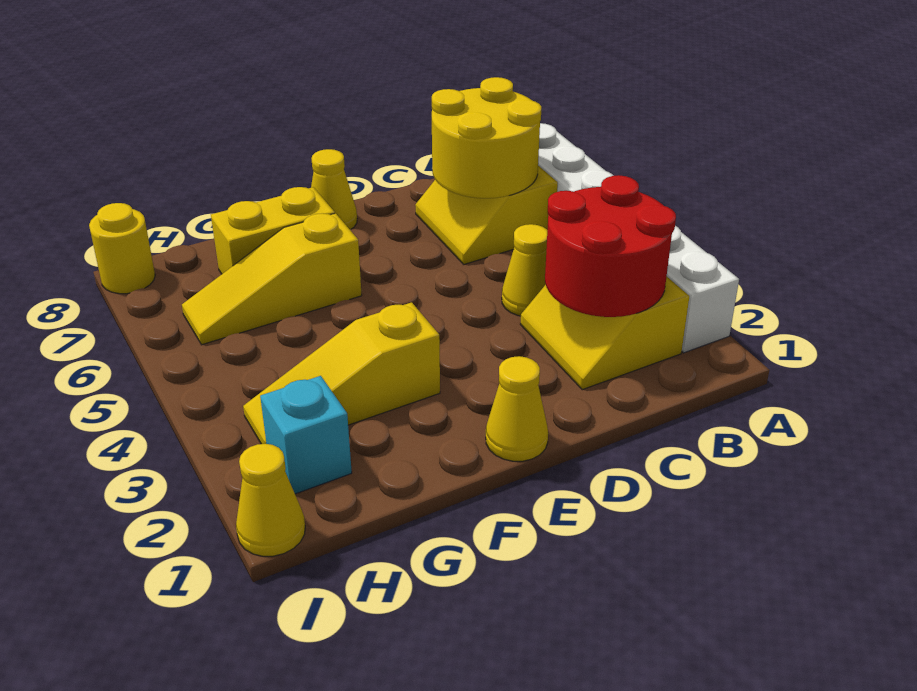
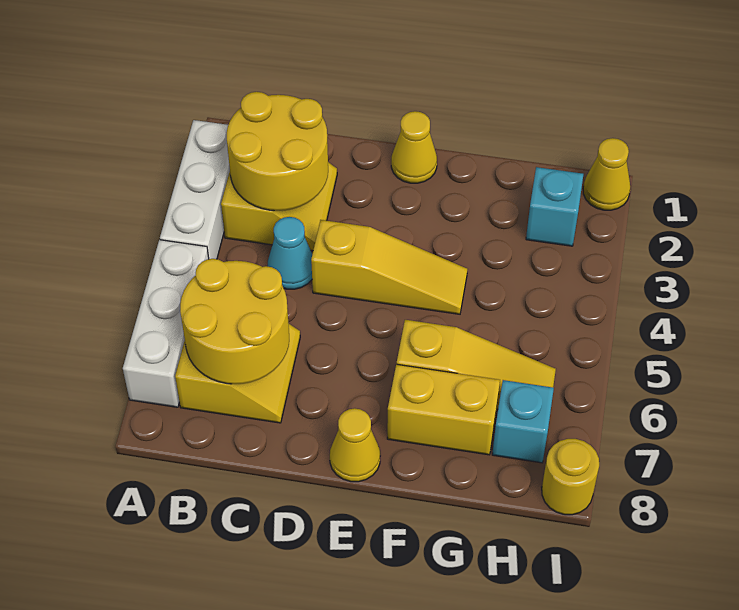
red round brick B2:C3 level 2 -> yellow round brick B2:C3 level 2
yellow cone C4 level 1 -> cyan cone C4 level 1
yellow slope F3:H3 level 1 top F -> yellow slope D4:F4 level 1 top D
none -> cyan brick H7 level 1

